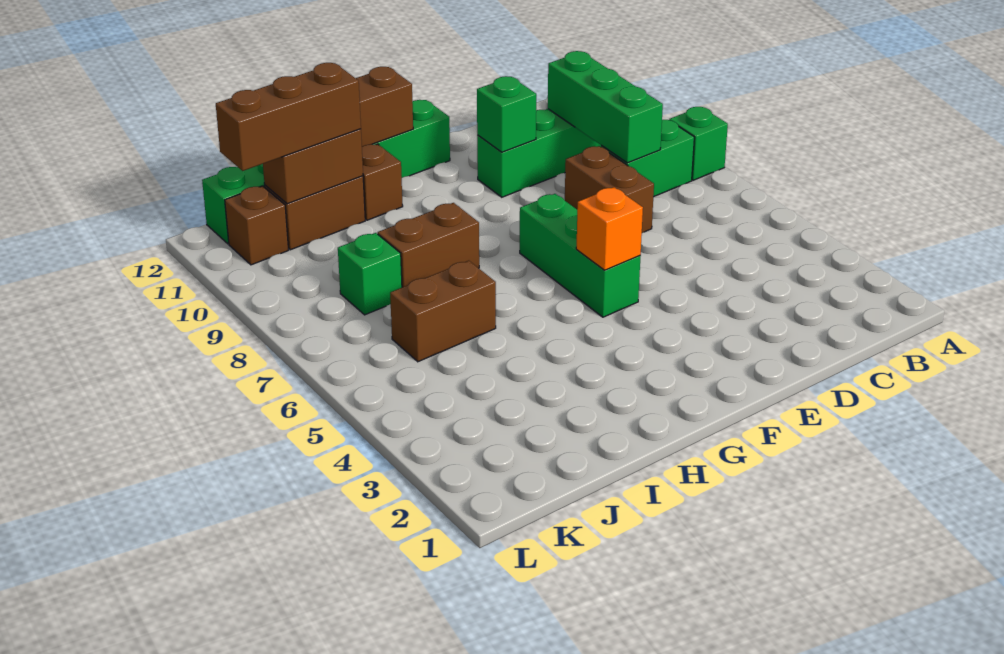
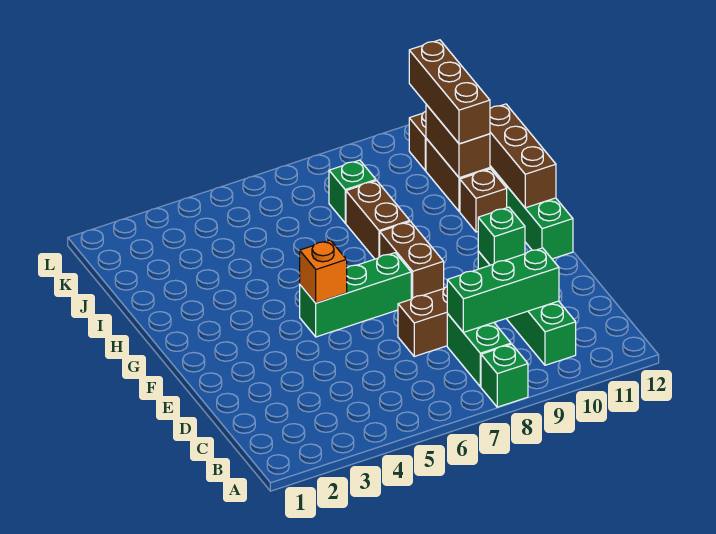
brown brick I6:J6 level 1 -> brown brick F8:G8 level 1

